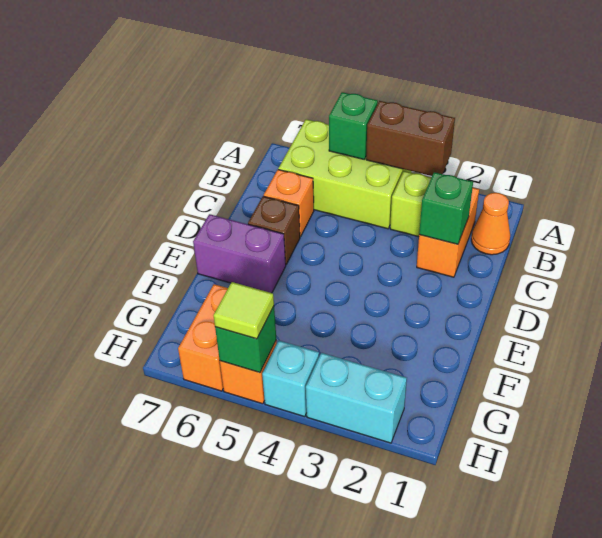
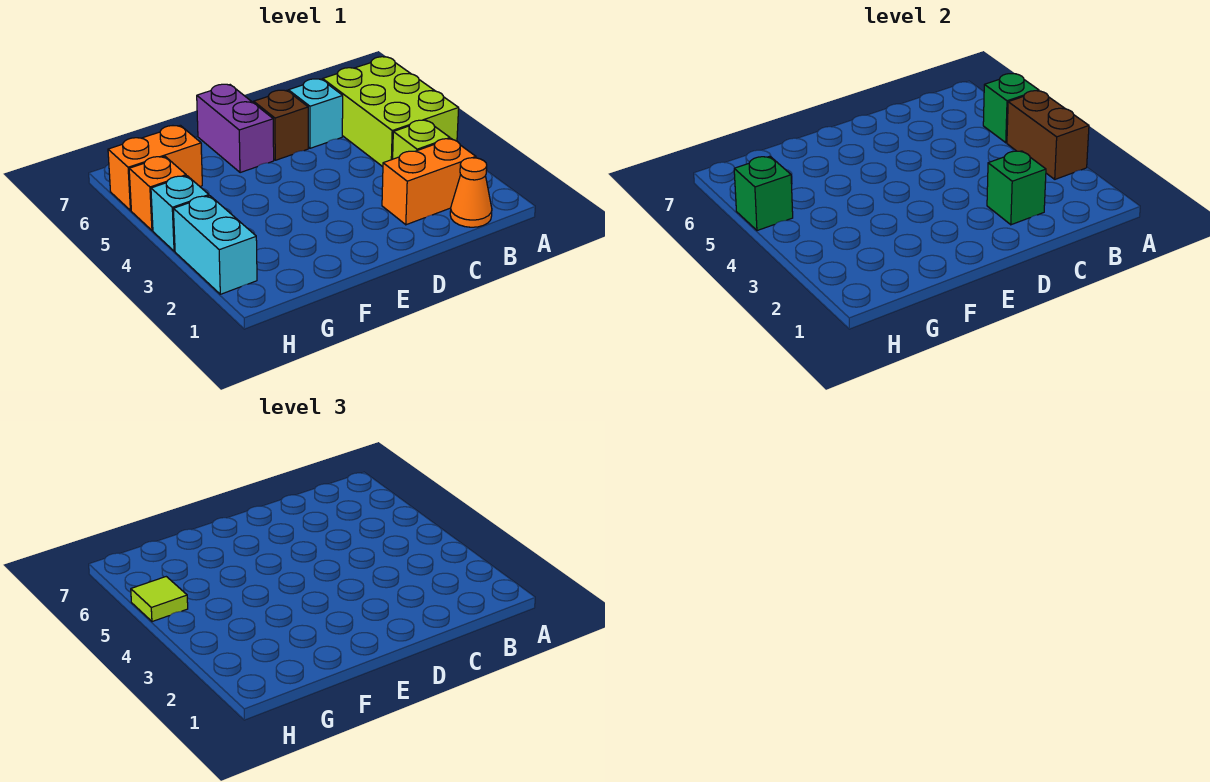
orange brick C6 level 1 -> cyan brick C6 level 1

